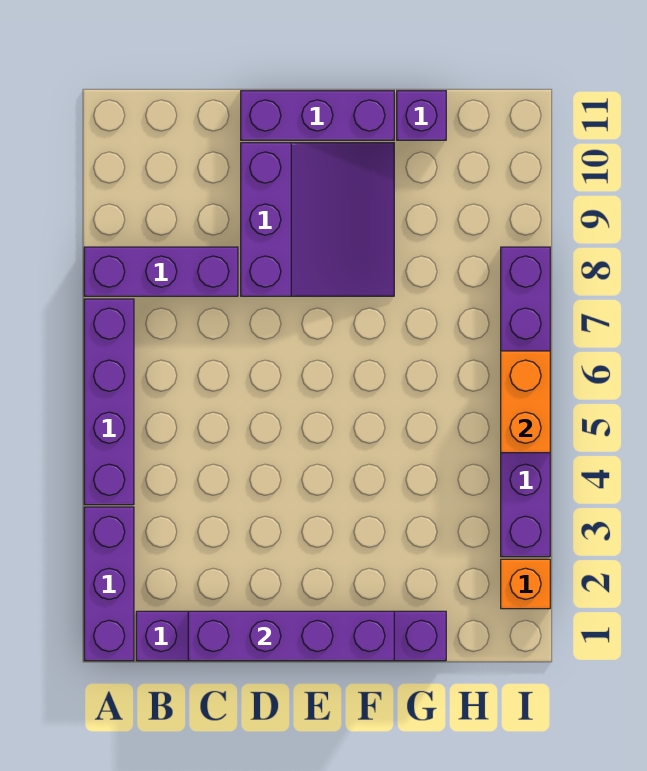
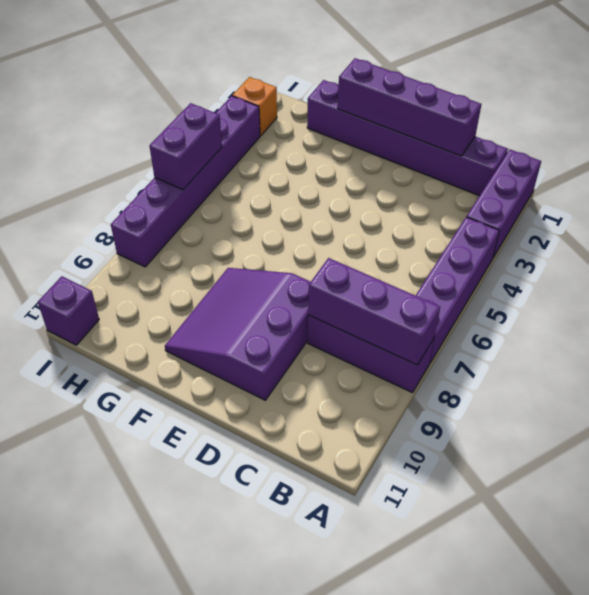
purple brick D11:F11 level 1 -> purple brick A8:C8 level 2
purple brick G11 level 1 -> purple brick I11 level 1
orange brick I5:I6 level 2 -> purple brick I5:I6 level 2

